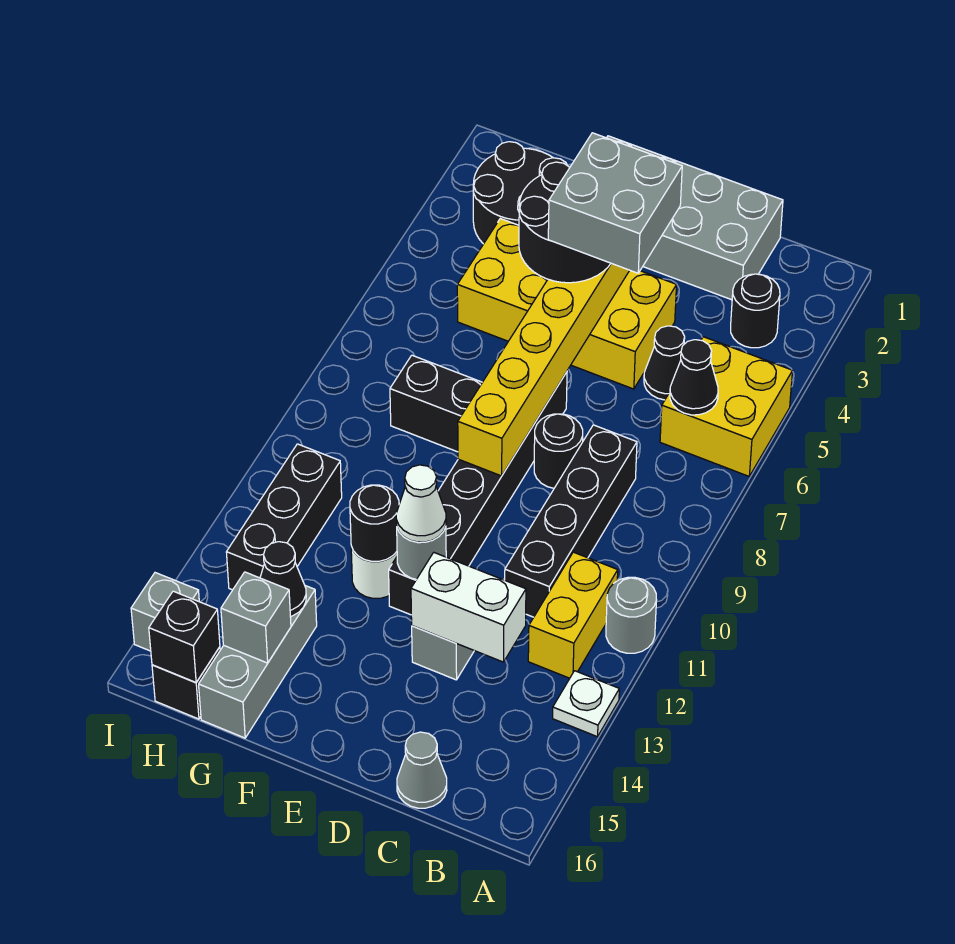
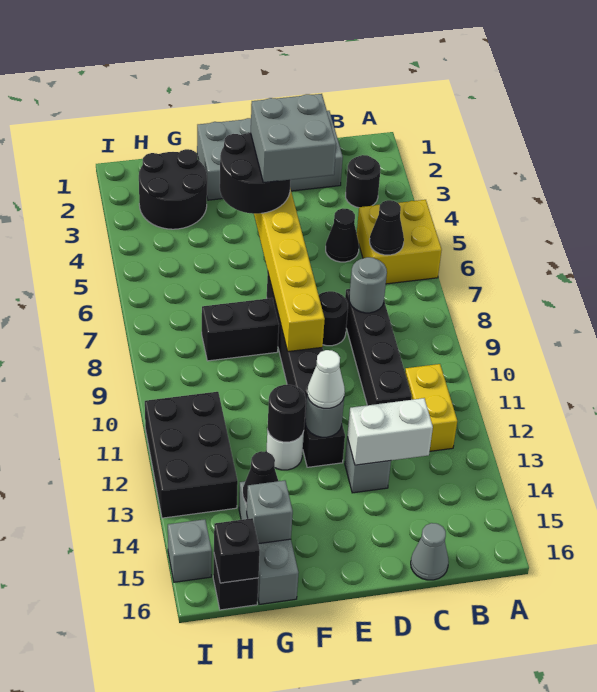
grey round brick A11 level 1 -> grey round brick C8 level 2
white plate A13 level 1 -> none
yellow brick D4:G5 level 1 -> none
black brick H11:H13 level 1 -> black brick H11:I13 level 1

